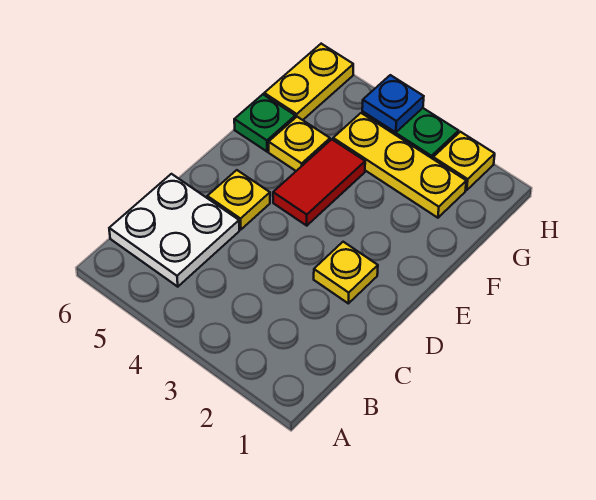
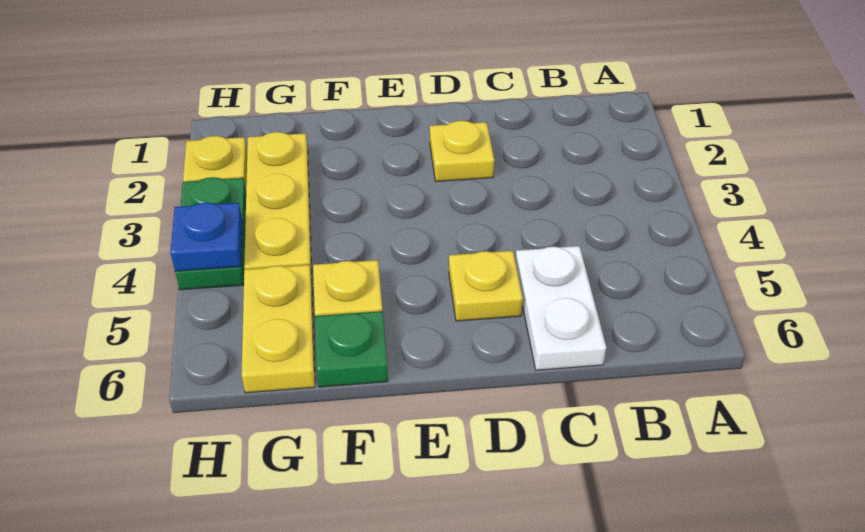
white plate B5:C6 level 1 -> white plate C5:C6 level 1
red tile E4:F4 level 1 -> none
yellow plate G6:H6 level 1 -> yellow plate G5:G6 level 1

